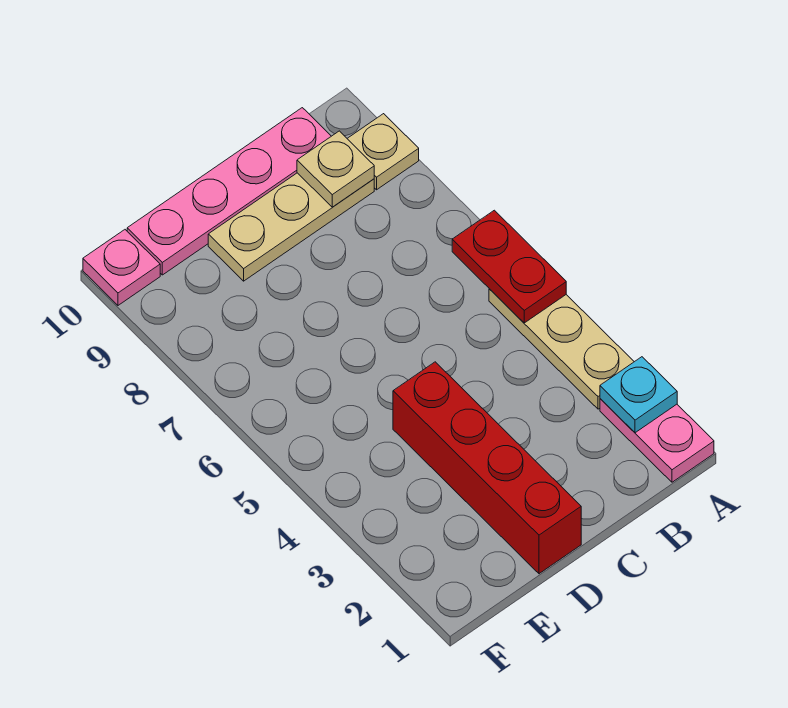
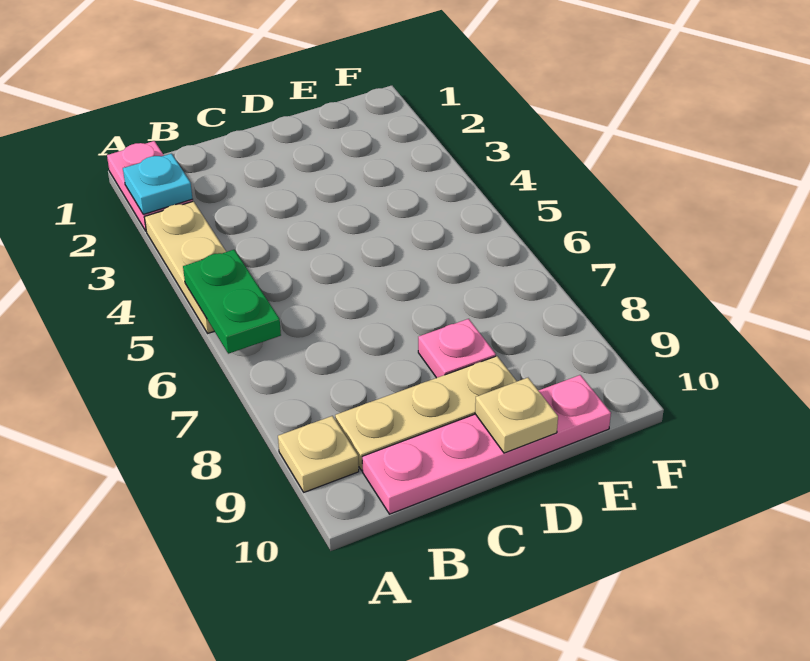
red plate A5:A6 level 2 -> green plate A5:A6 level 2
tan plate B9 level 2 -> tan plate D10 level 2
red brick D1:D4 level 1 -> none
pink plate F10 level 1 -> pink plate D8 level 1

